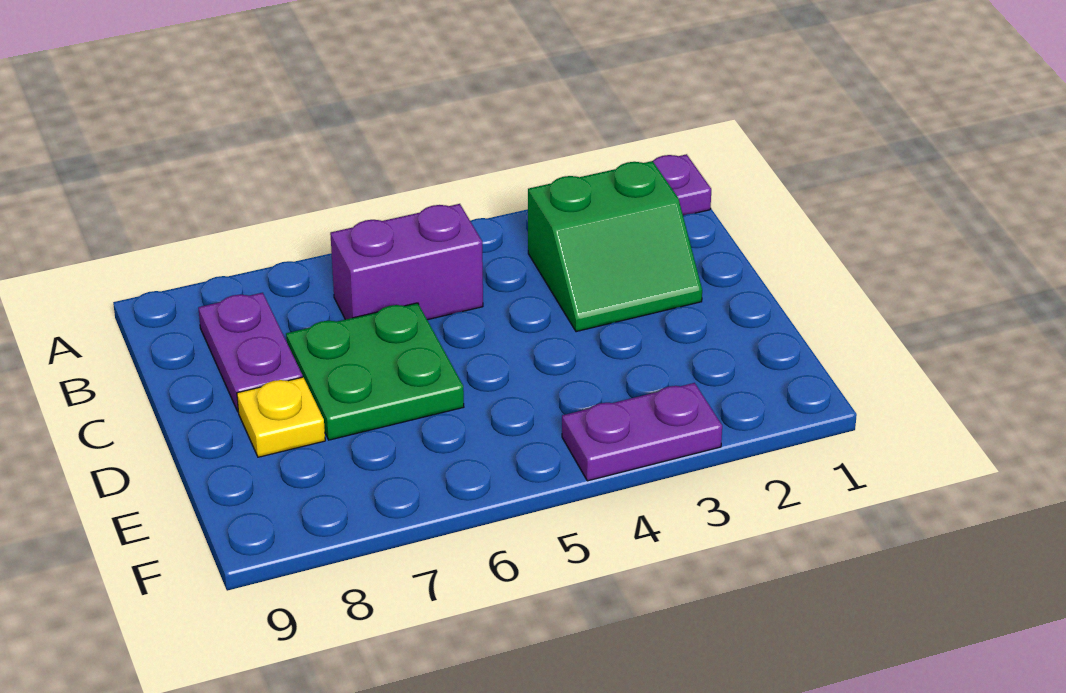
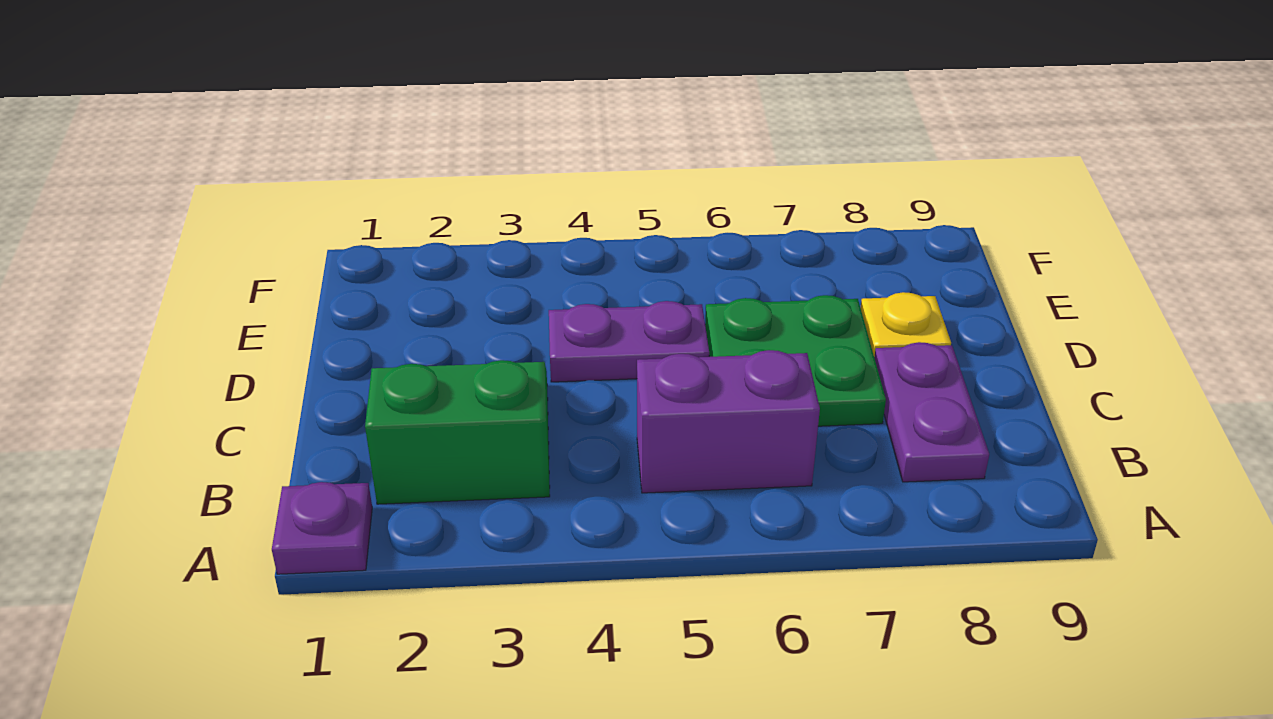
purple plate F3:F4 level 1 -> purple plate D4:D5 level 1

